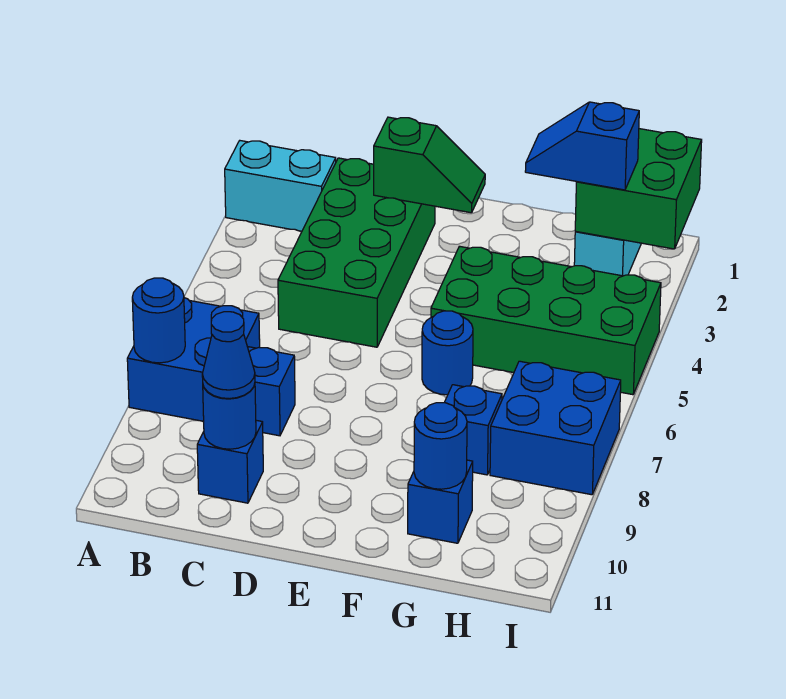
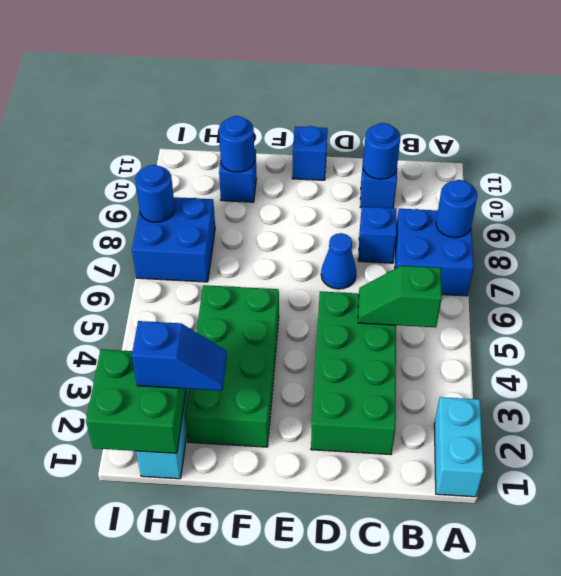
cyan brick A2:B2 level 1 -> cyan brick A1:A2 level 1
blue cone C10 level 3 -> blue cone D7 level 1
green slope D2:E2 level 2 top D -> green slope B5:C5 level 2 top B
green brick F4:I5 level 1 -> green brick F2:G5 level 1
blue round brick F6 level 1 -> blue round brick I8 level 2
blue brick G8 level 1 -> blue brick E11 level 1

